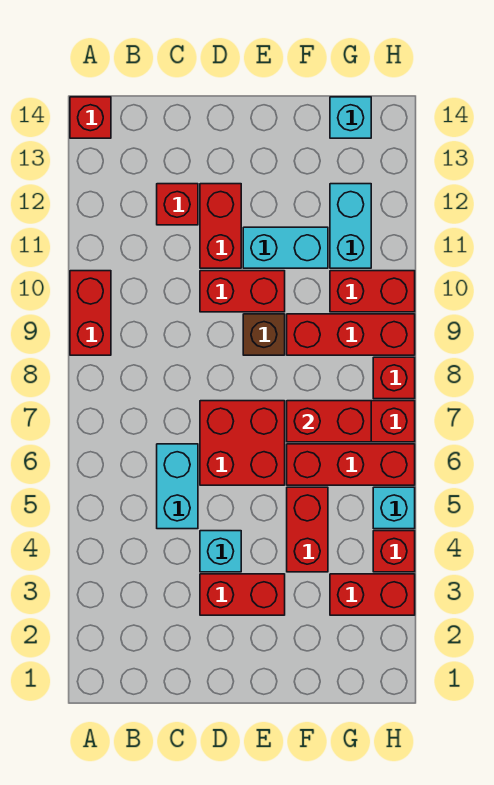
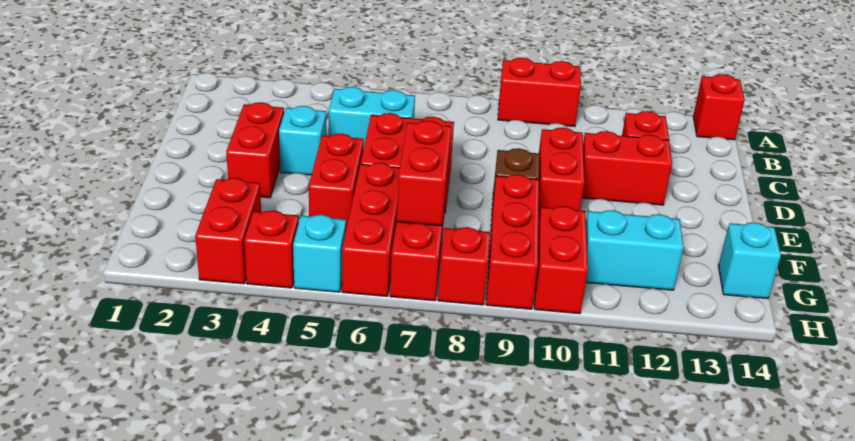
cyan brick E11:F11 level 1 -> none
red brick F4:F5 level 1 -> red brick E5:F5 level 1

